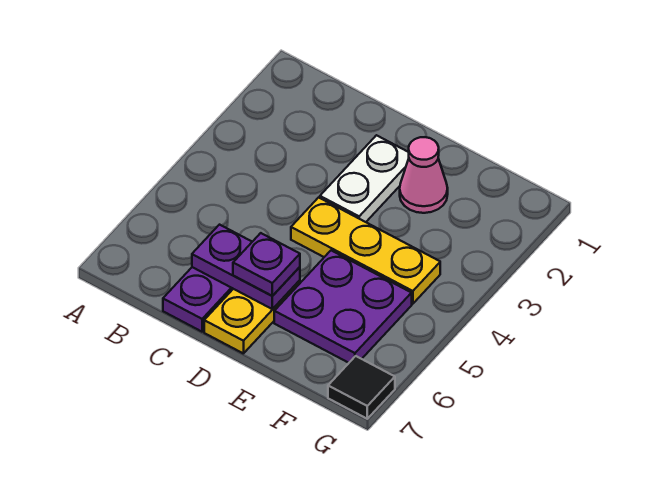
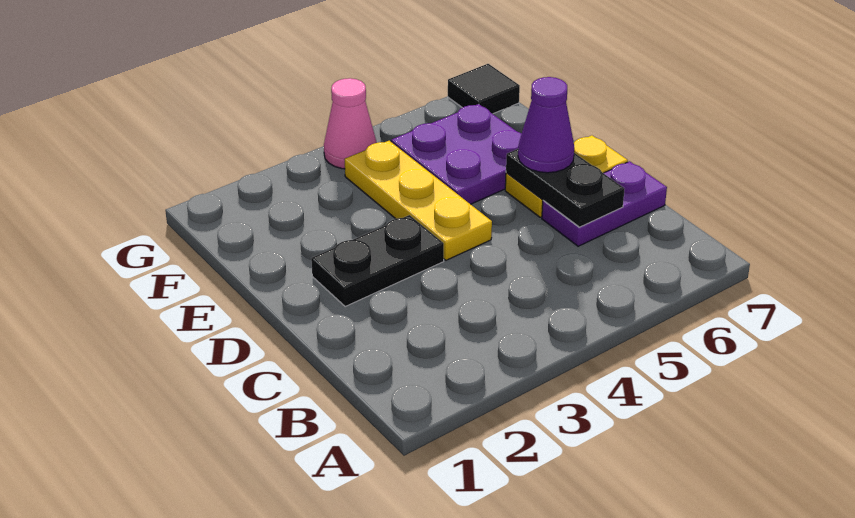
purple plate C6:D6 level 2 -> black plate C6:D6 level 2
white plate D2:D3 level 1 -> black plate D2:D3 level 1
purple plate D6 level 3 -> purple cone D6 level 3
pink cone E2 level 1 -> pink cone G4 level 1

